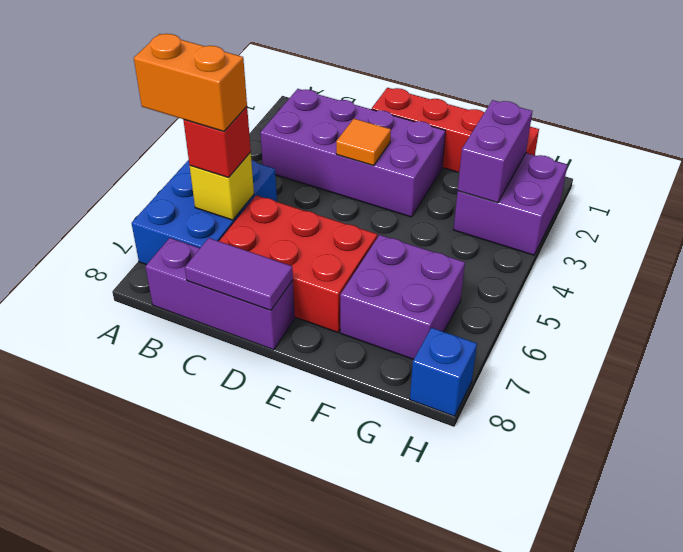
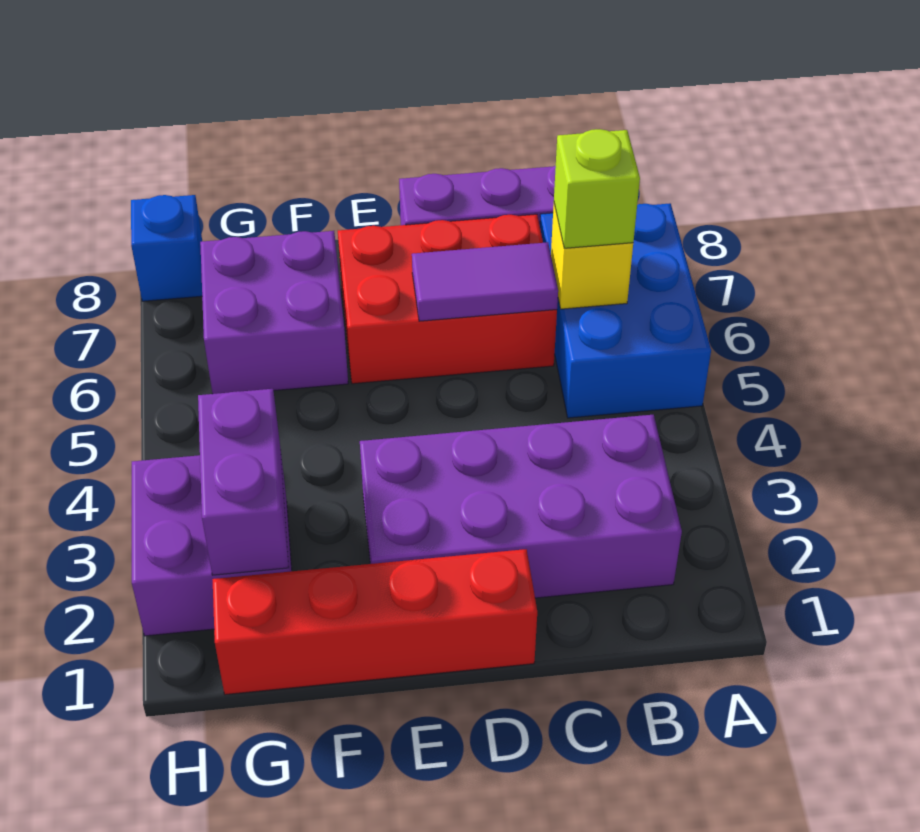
orange brick A6:B6 level 4 -> none
red brick B6 level 3 -> lime brick B6 level 3
purple tile C8:D8 level 2 -> purple tile C6:D6 level 2
orange tile D3 level 2 -> none

